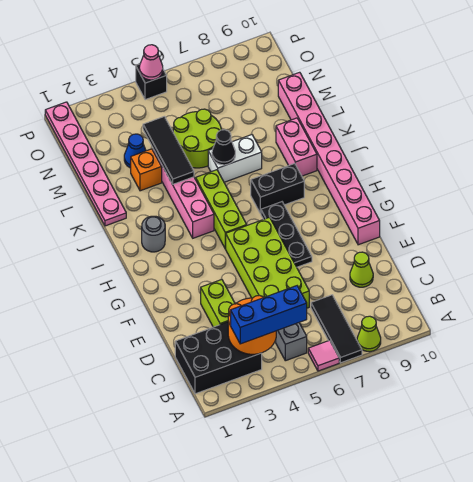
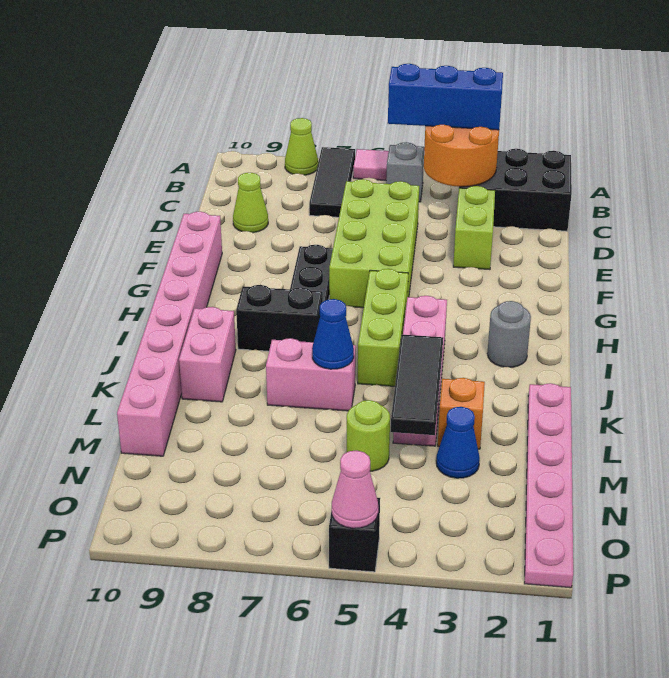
white brick K6:K7 level 1 -> pink brick K6:K7 level 1
black cone K6 level 2 -> blue cone K6 level 2
lime round brick L5:M6 level 1 -> lime round brick M5 level 1

